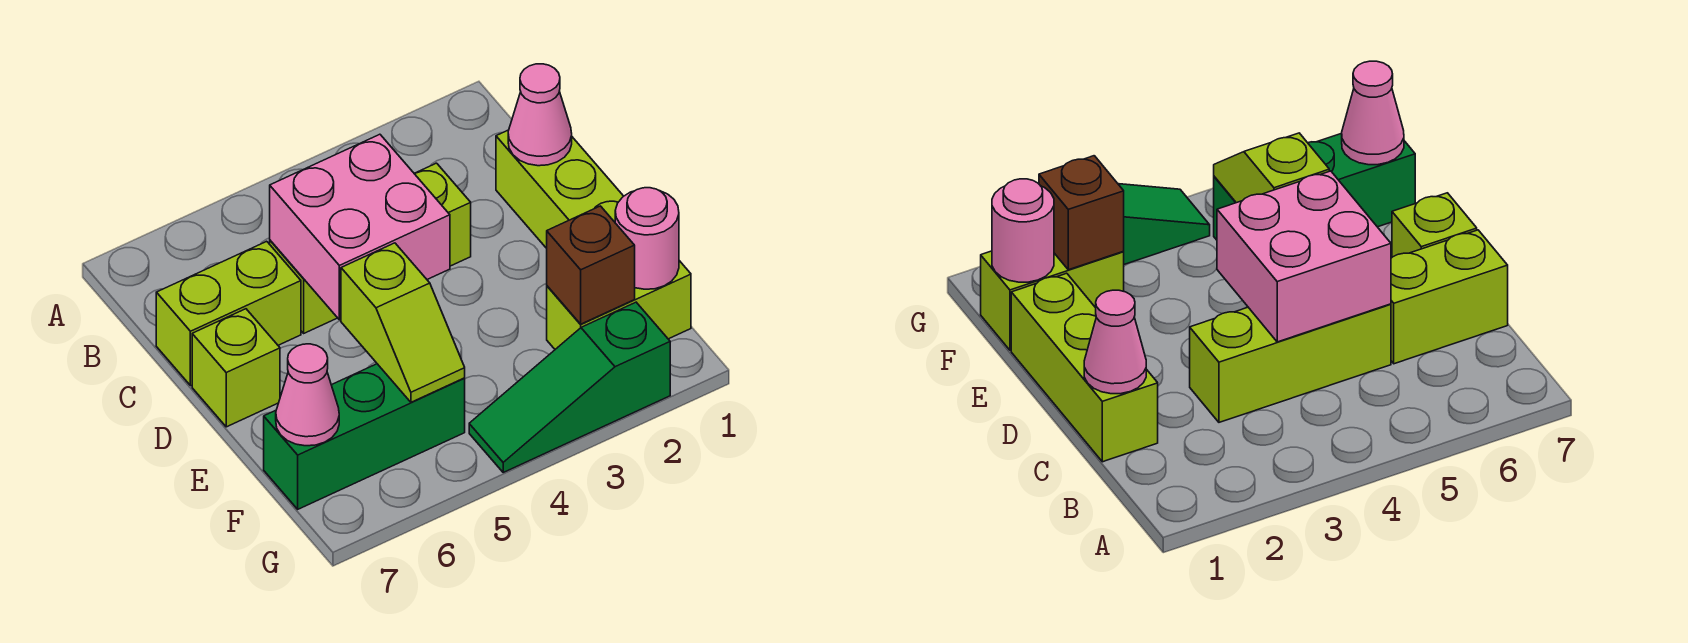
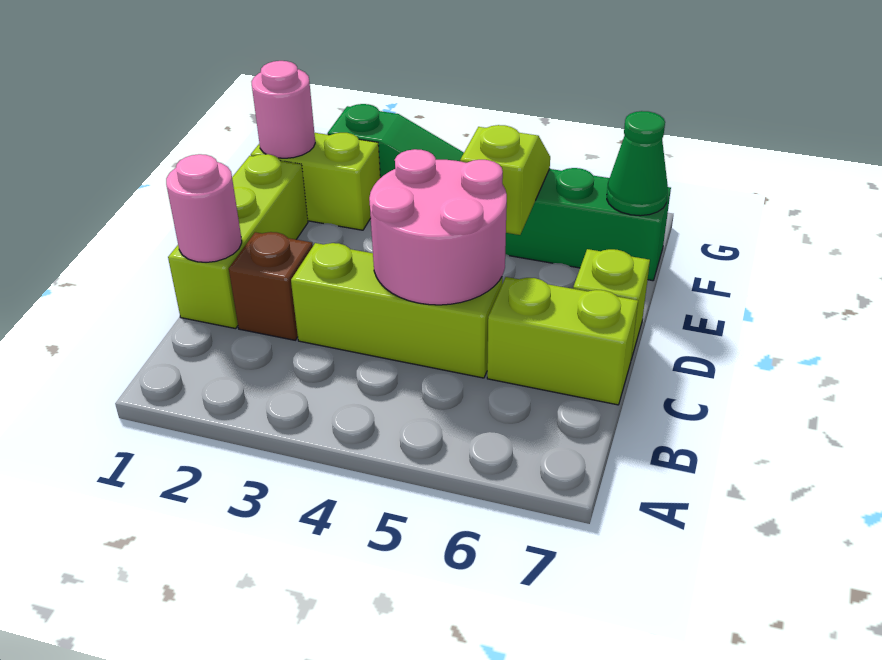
pink cone C1 level 2 -> pink round brick C1 level 2
pink brick C4:D5 level 2 -> pink round brick C4:D5 level 2
brown brick F2 level 2 -> brown brick C2 level 1
pink cone F7 level 2 -> green cone F7 level 2

